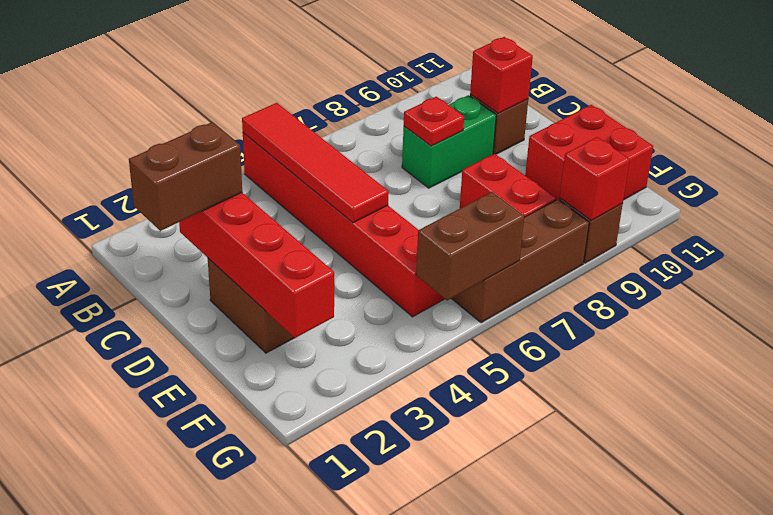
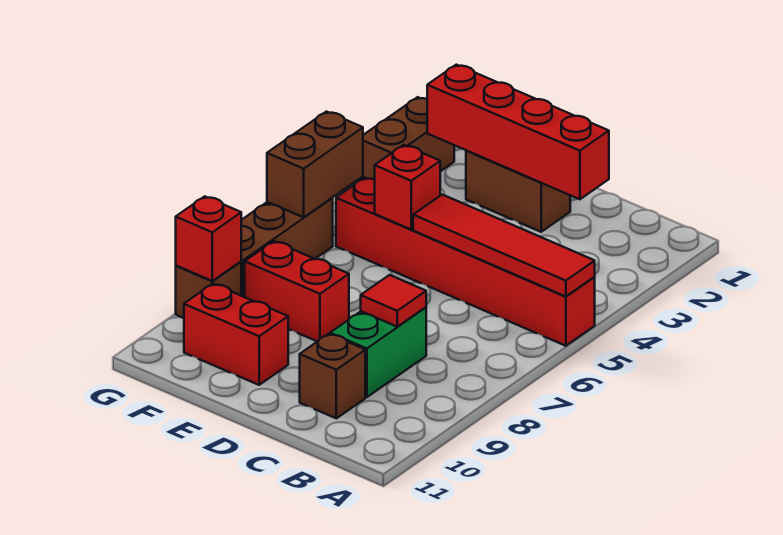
brown brick C1:C2 level 3 -> brown brick G2:G3 level 1
red plate C8 level 2 -> red tile C8 level 2
red brick C10 level 2 -> red brick E5 level 2
red brick E10:F11 level 1 -> red brick E10:F10 level 1

